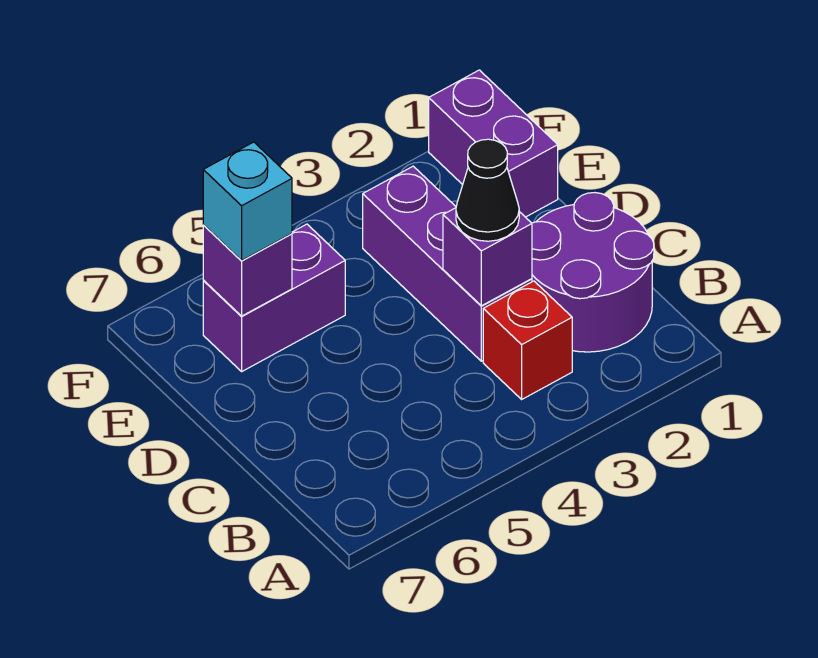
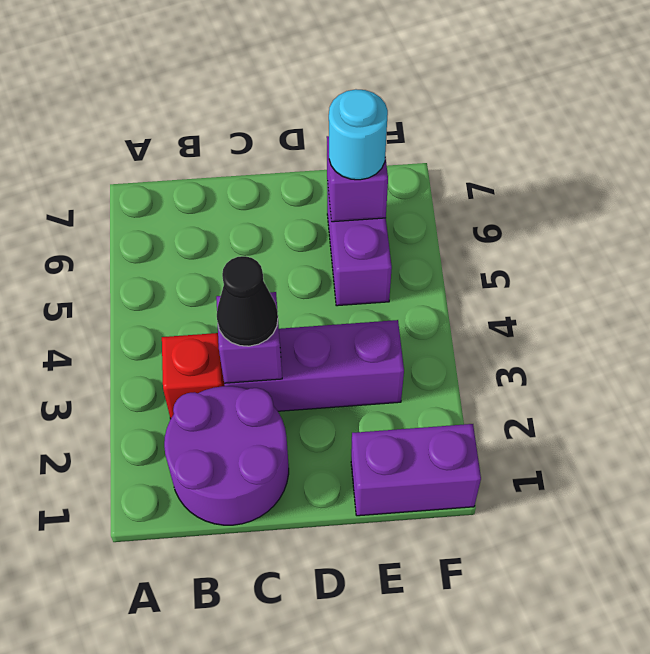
cyan brick E6 level 3 -> cyan round brick E6 level 3

